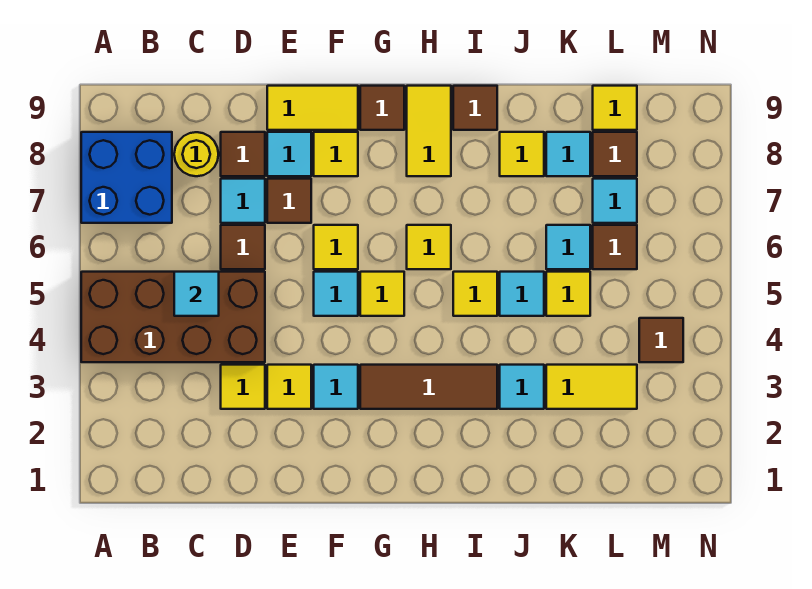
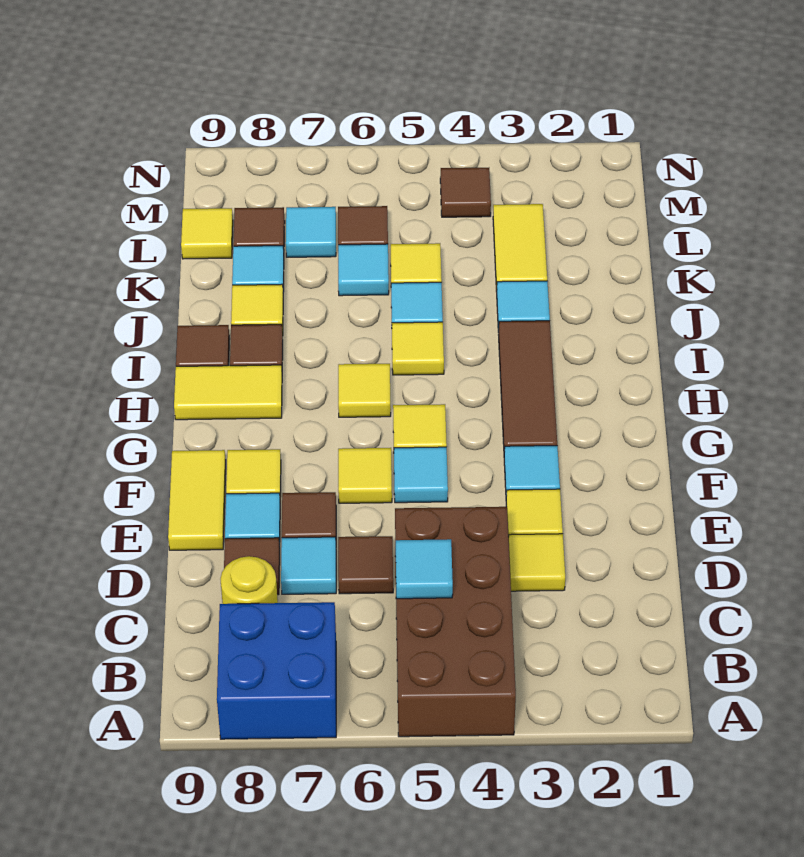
brown tile G9 level 1 -> brown tile I8 level 1

